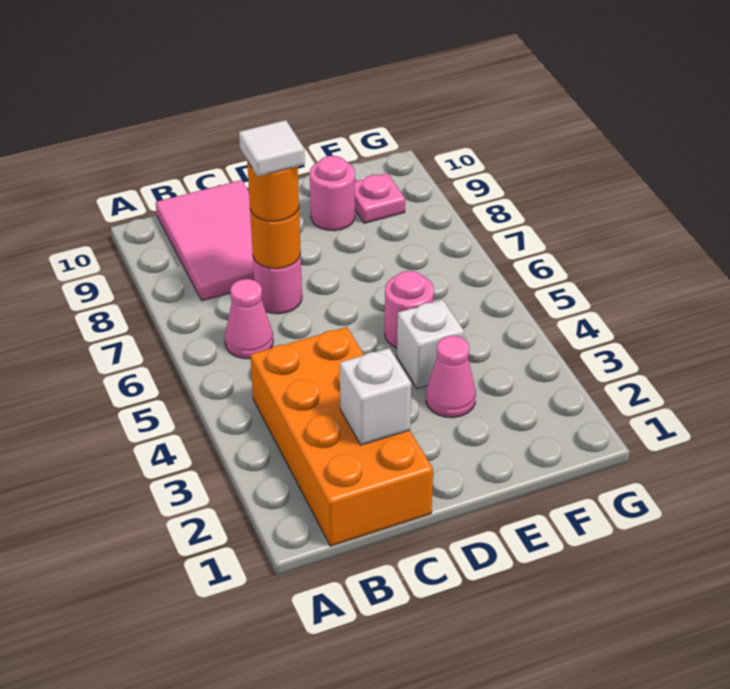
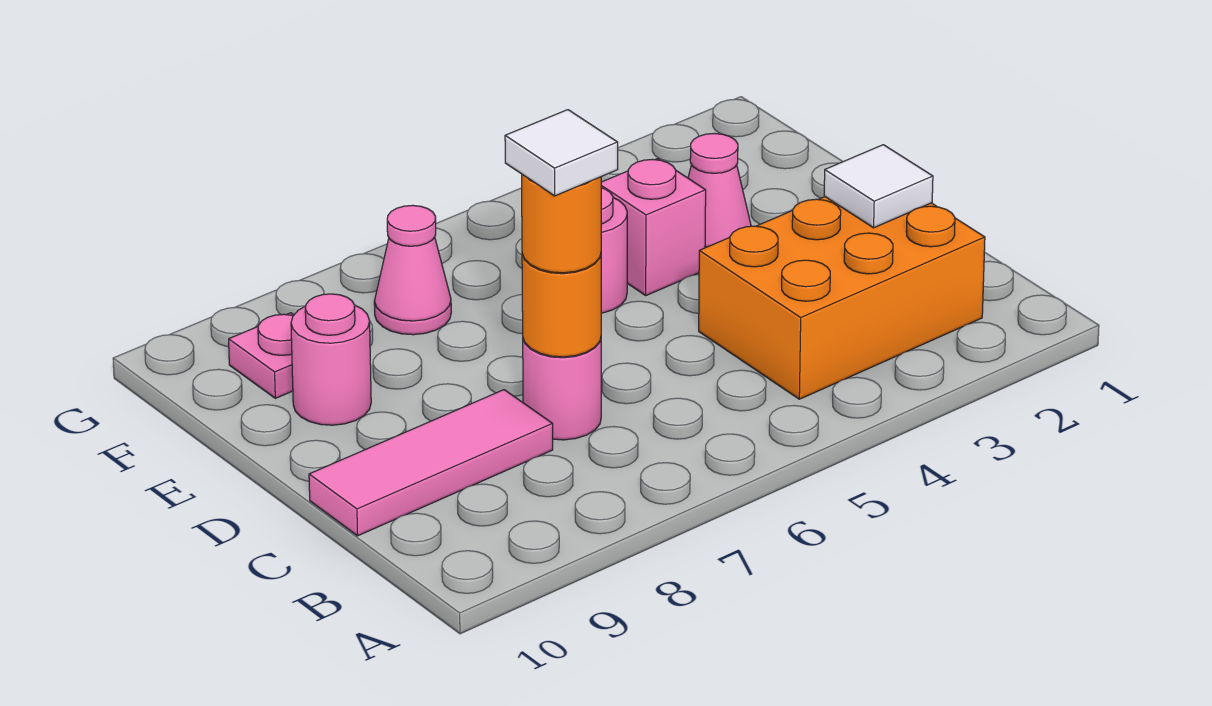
orange brick B1:C4 level 1 -> orange brick B2:C4 level 1
pink cone B6 level 1 -> pink cone F7 level 1
pink tile B8:C10 level 1 -> pink tile C8:C10 level 1
white brick C2 level 2 -> white tile C2 level 2
white brick E4 level 1 -> pink brick E4 level 1

